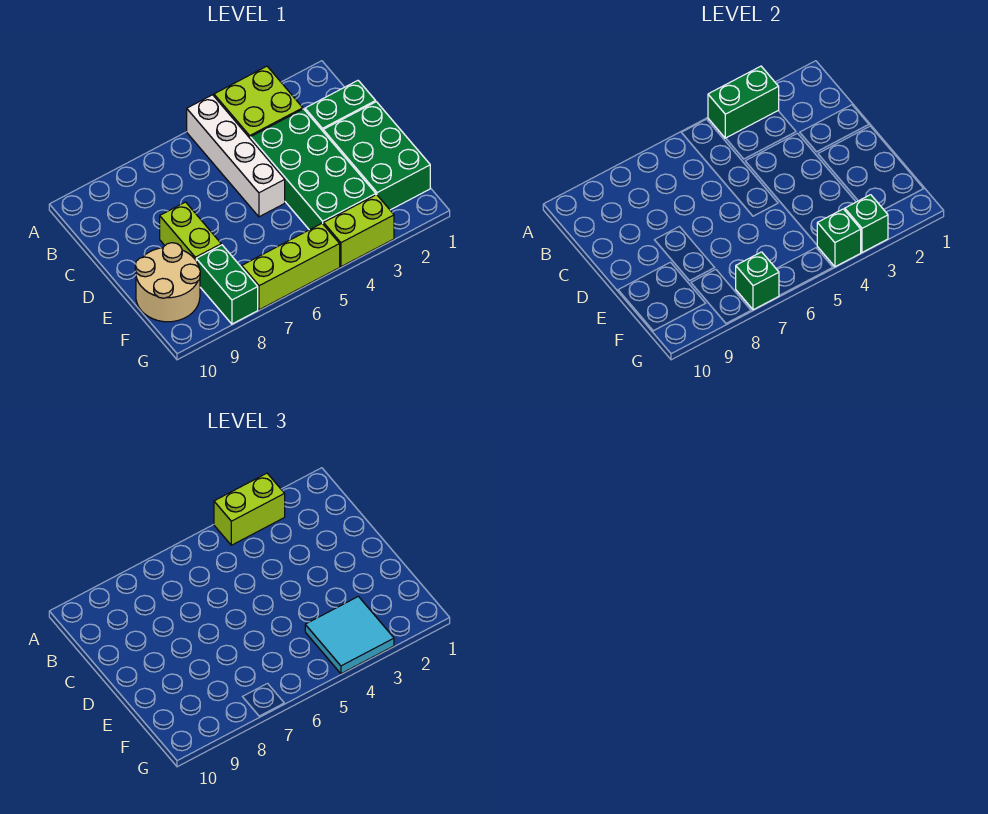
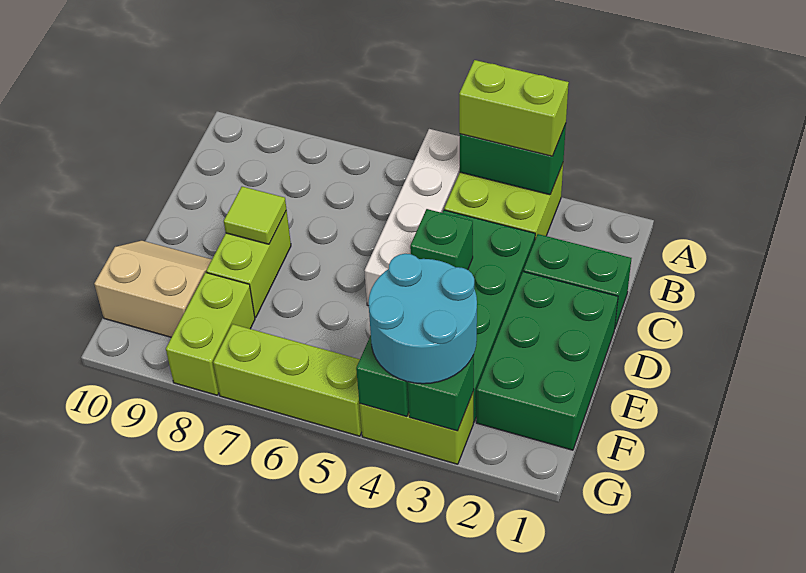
none -> lime tile D8 level 2
tan round brick E9:F10 level 1 -> tan slope E9:F10 level 1 top F
cyan tile F3:G4 level 3 -> cyan round brick F3:G4 level 3
green brick F8:G8 level 1 -> lime brick F8:G8 level 1
green brick G7 level 2 -> green brick D4 level 2

